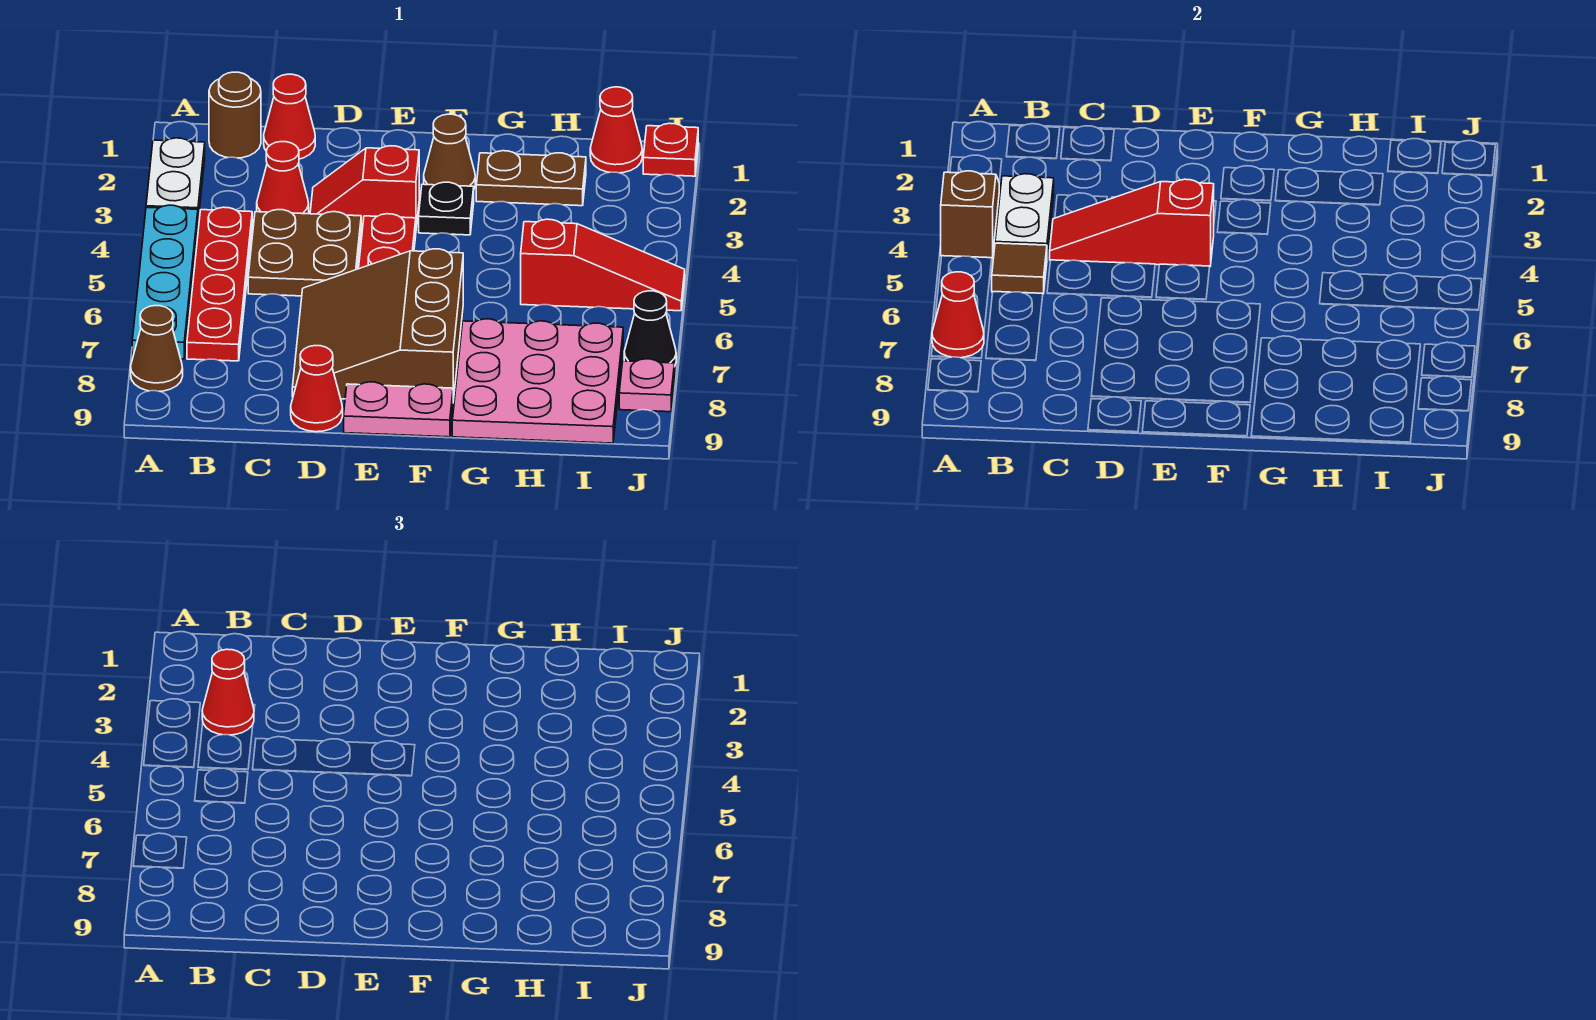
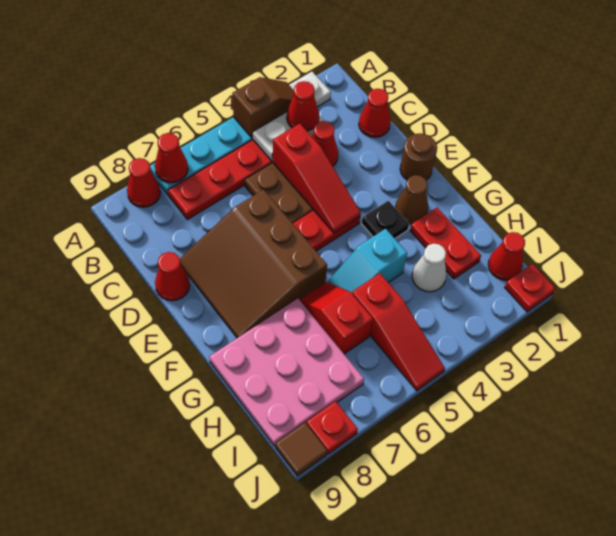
brown cone A8 level 1 -> red cone A8 level 1
brown round brick B1 level 1 -> brown round brick E1 level 1
brown tile B5 level 2 -> brown tile J9 level 1
red slope C4:E4 level 2 top E -> red slope C4:E4 level 2 top C
red slope D3:E3 level 1 top E -> red slope G6:H6 level 1 top H
brown slope D6:F8 level 1 top F -> brown slope D6:F8 level 1 top 6
pink plate E9:F9 level 1 -> none
brown plate G2:H2 level 1 -> red plate G2:H2 level 1
none -> cyan slope G4:G5 level 1 top 4
none -> white cone H3 level 1
black cone J7 level 1 -> none
pink plate J8 level 1 -> red plate J8 level 1

